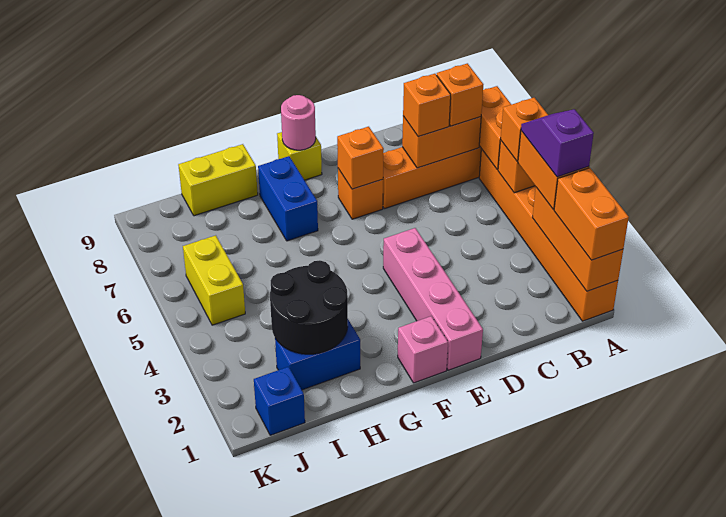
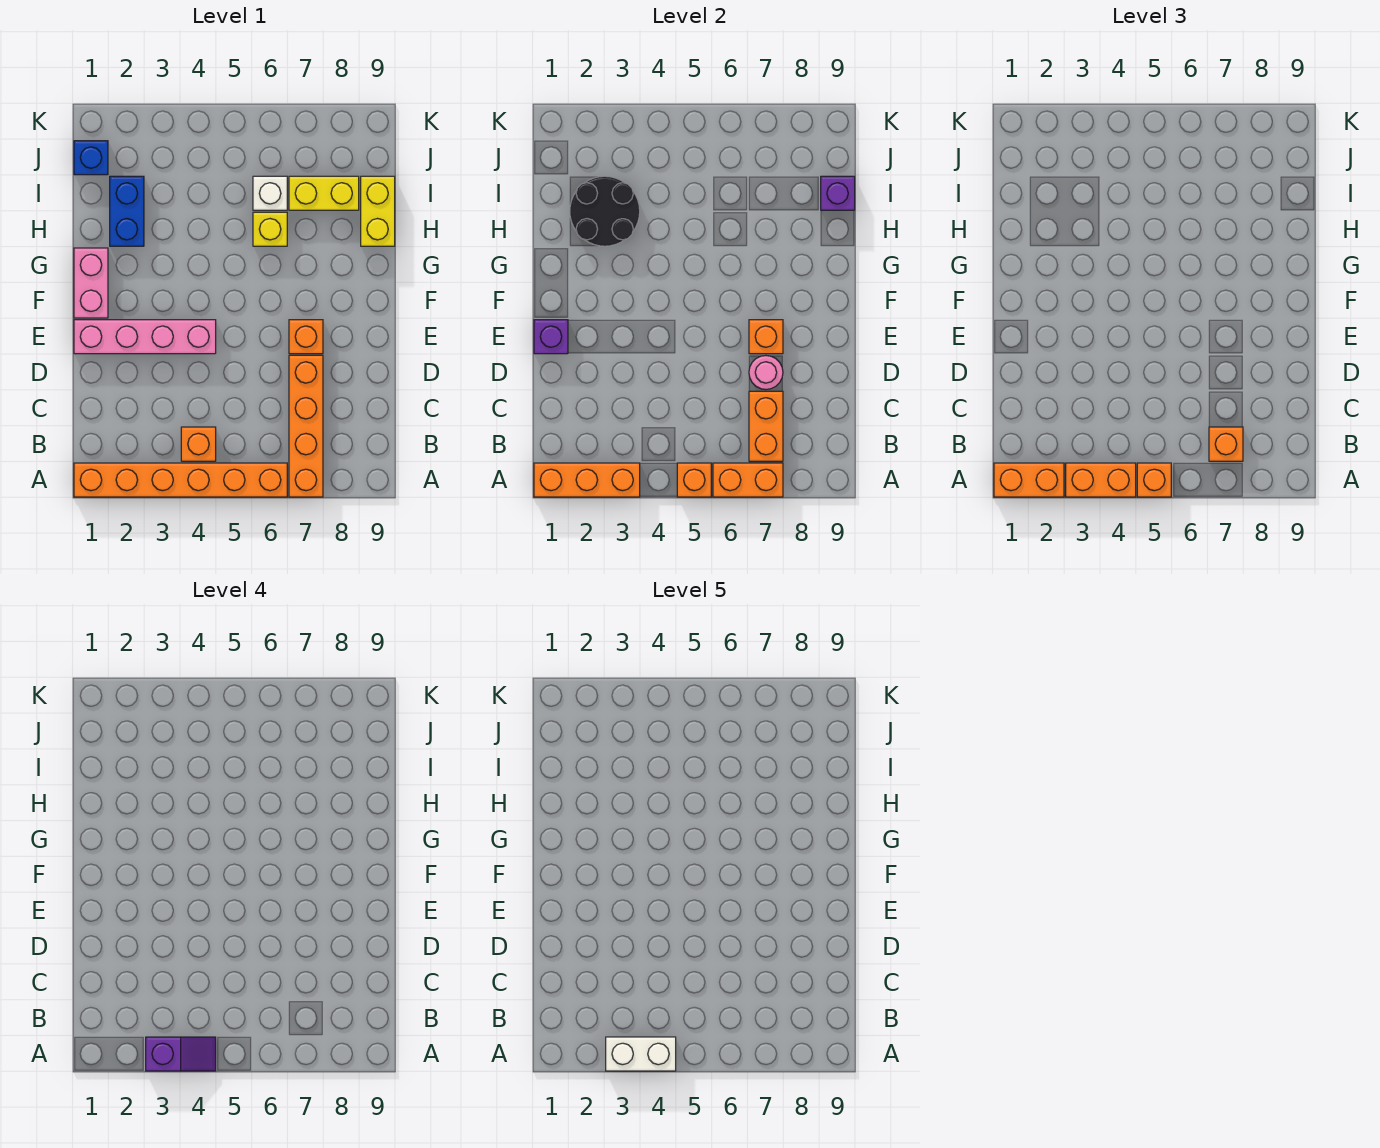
none -> white brick A3:A4 level 5
orange brick C7 level 3 -> orange brick B4 level 1
none -> purple brick E1 level 2
pink brick F1 level 1 -> pink brick F1:G1 level 1
yellow brick F9 level 1 -> yellow brick H6 level 1
pink round brick F9 level 2 -> pink round brick D7 level 2
blue brick G7:G8 level 1 -> none
none -> white brick I6 level 1
none -> purple brick I9 level 2
yellow brick J5:J6 level 1 -> yellow brick I7:I8 level 1

